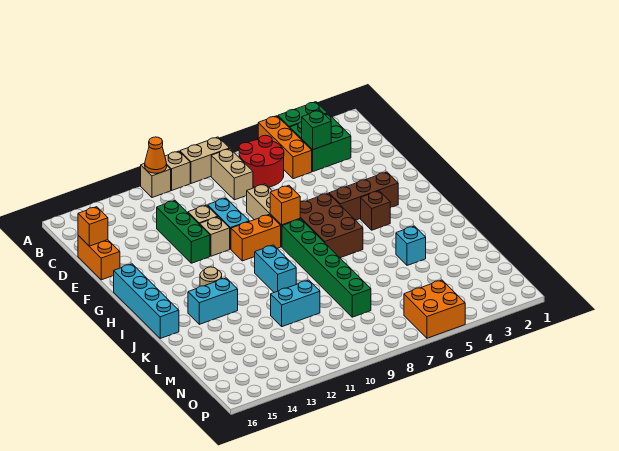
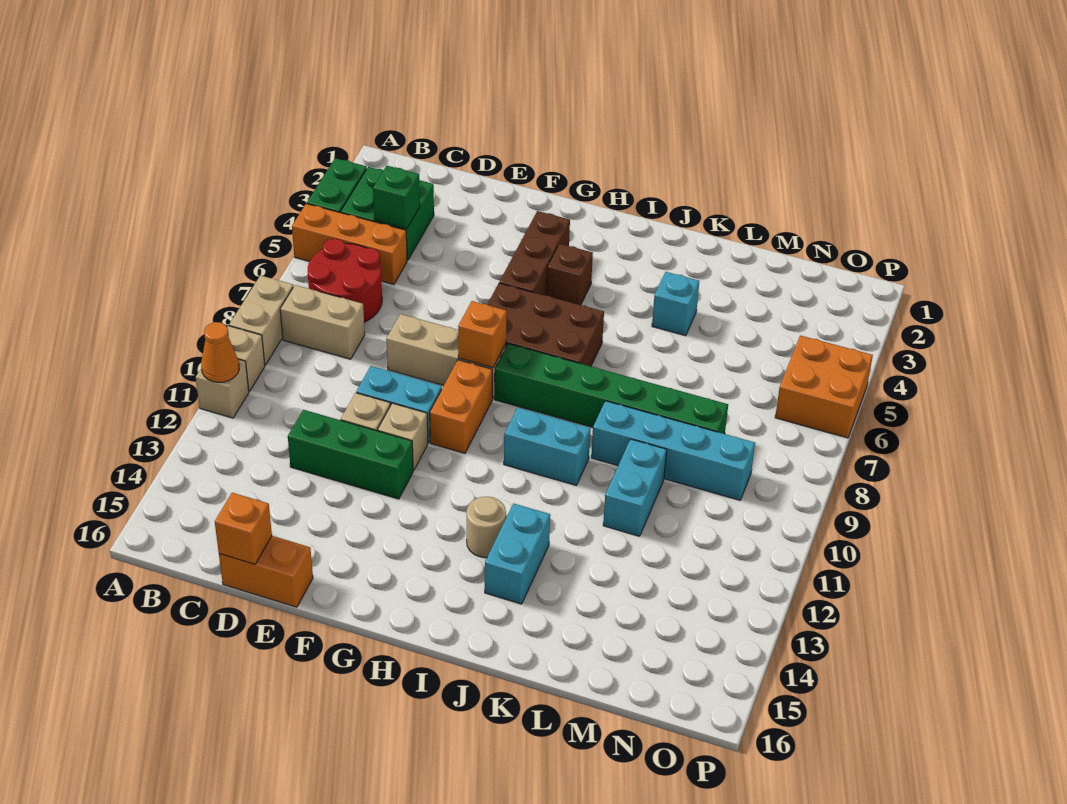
cyan brick G16:J16 level 1 -> cyan brick K9:N9 level 1

